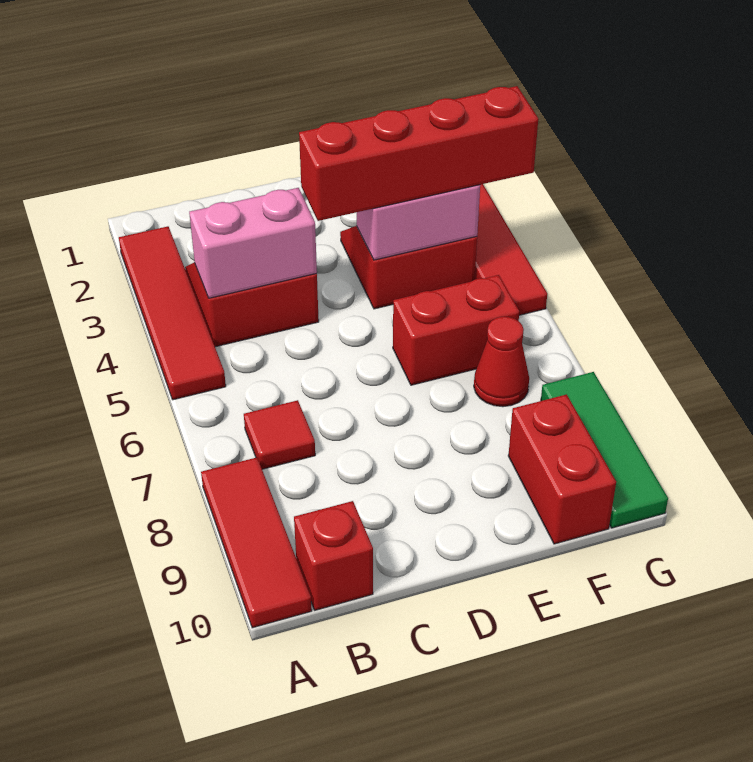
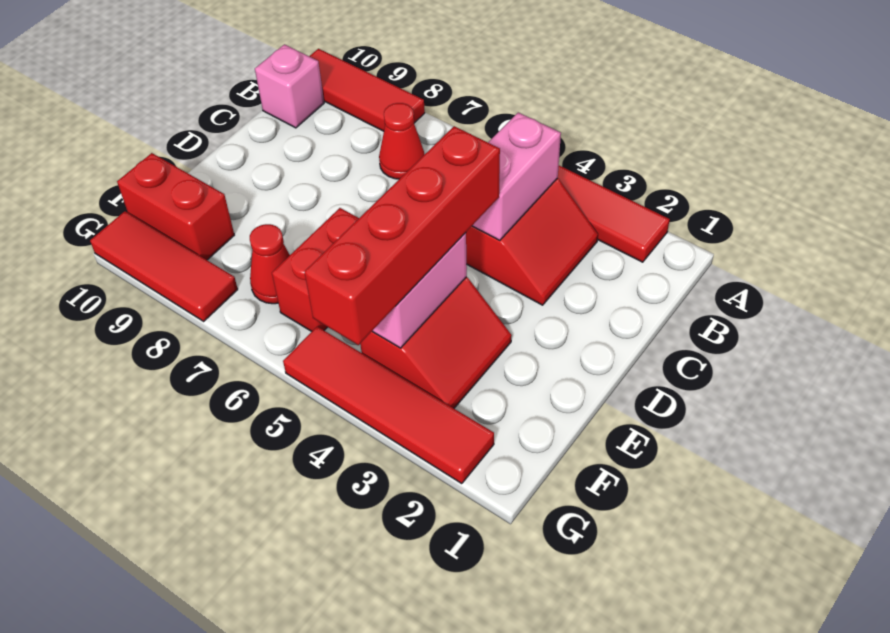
red tile B7 level 1 -> red cone B7 level 1
red brick B10 level 1 -> pink brick B10 level 1
green tile G8:G10 level 1 -> red tile G8:G10 level 1

